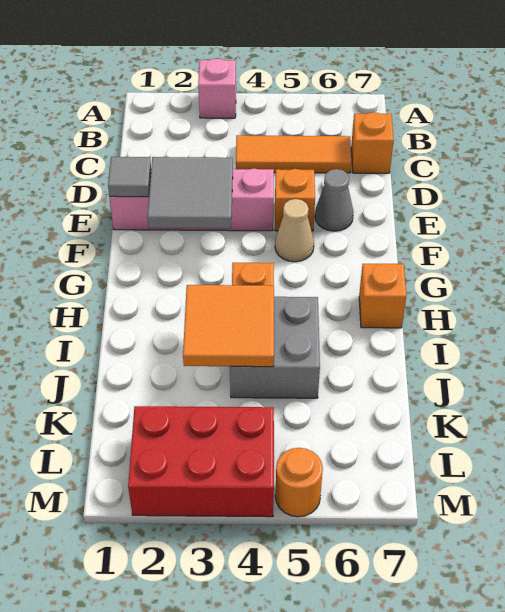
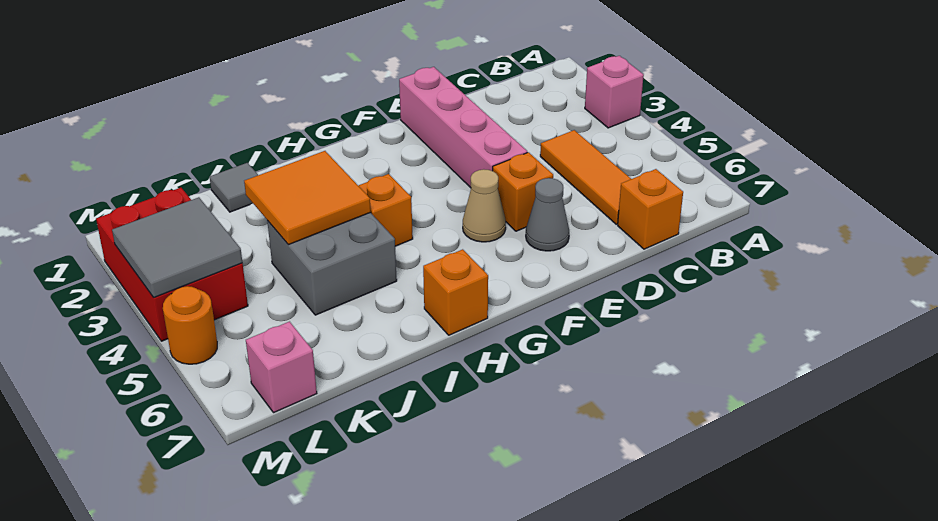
grey tile E1 level 2 -> grey tile J1 level 1
grey tile E2:F3 level 2 -> grey tile L3:M4 level 2
none -> pink brick L7 level 1

